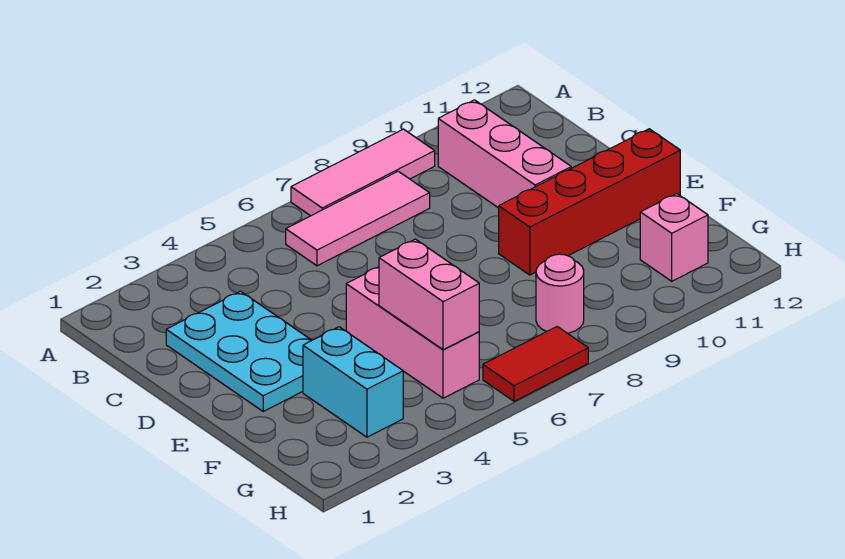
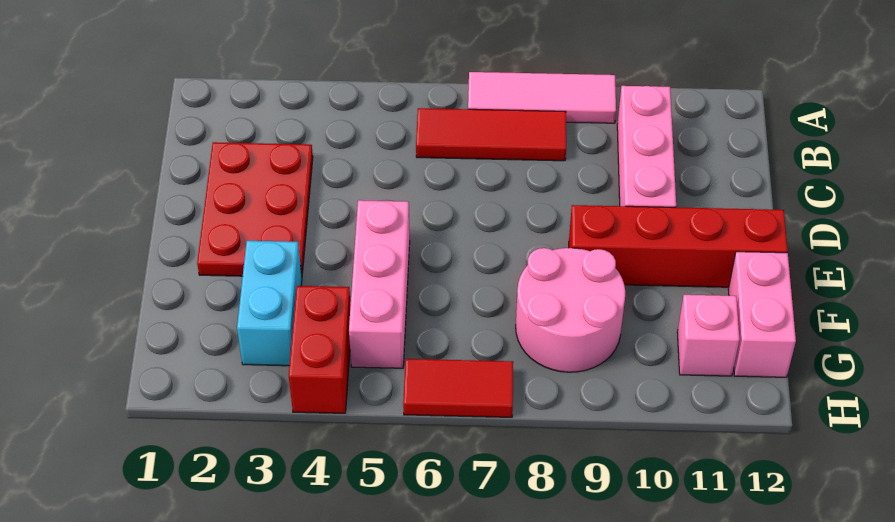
pink tile B6:B8 level 1 -> red tile B6:B8 level 1
cyan plate C2:E3 level 1 -> red plate C2:E3 level 1
pink brick F5:G5 level 2 -> pink brick F12:G12 level 1
none -> red brick G4:H4 level 1
pink round brick G8 level 1 -> pink round brick F8:G9 level 1

